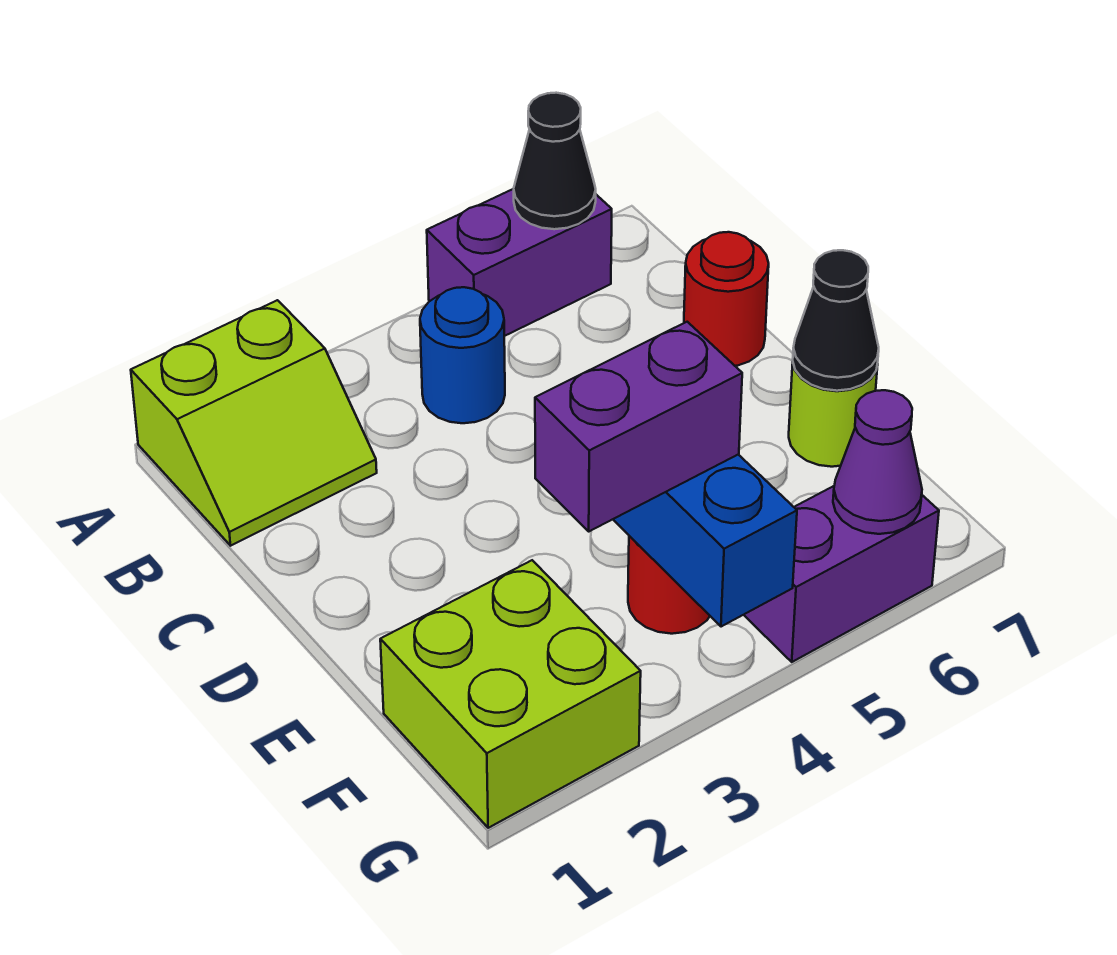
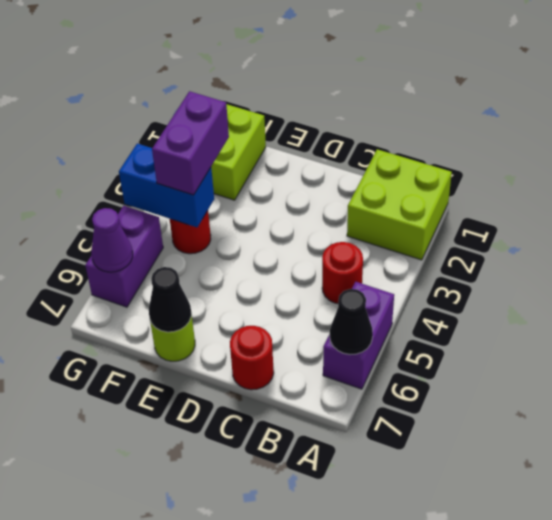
lime slope A1:B2 level 1 top A -> lime brick A1:B2 level 1
blue round brick B4 level 1 -> red round brick B4 level 1

